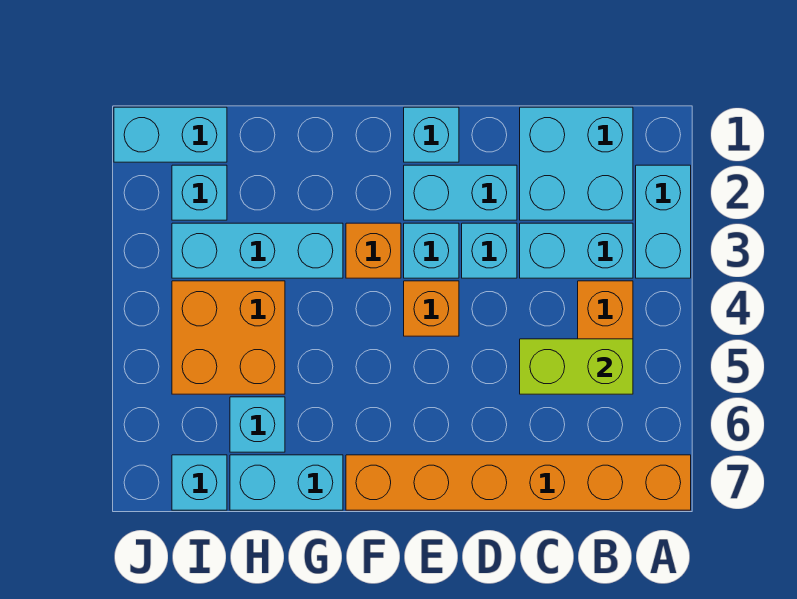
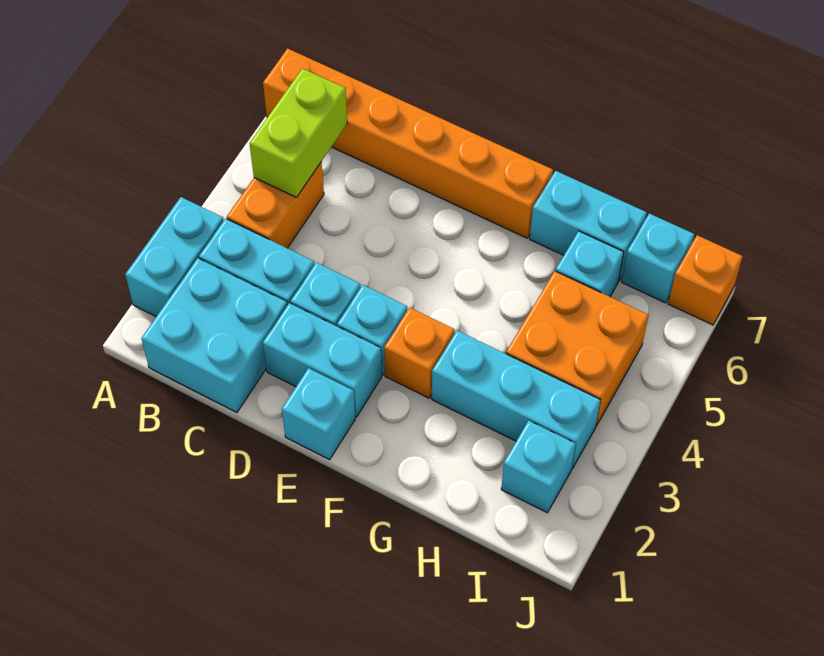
lime brick B5:C5 level 2 -> lime brick B5:B6 level 2
orange brick E4 level 1 -> orange brick J7 level 1
cyan brick I1:J1 level 1 -> none

